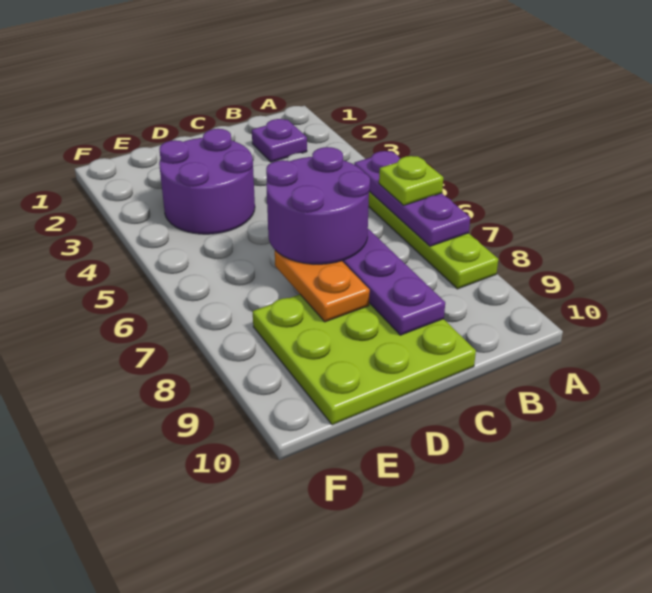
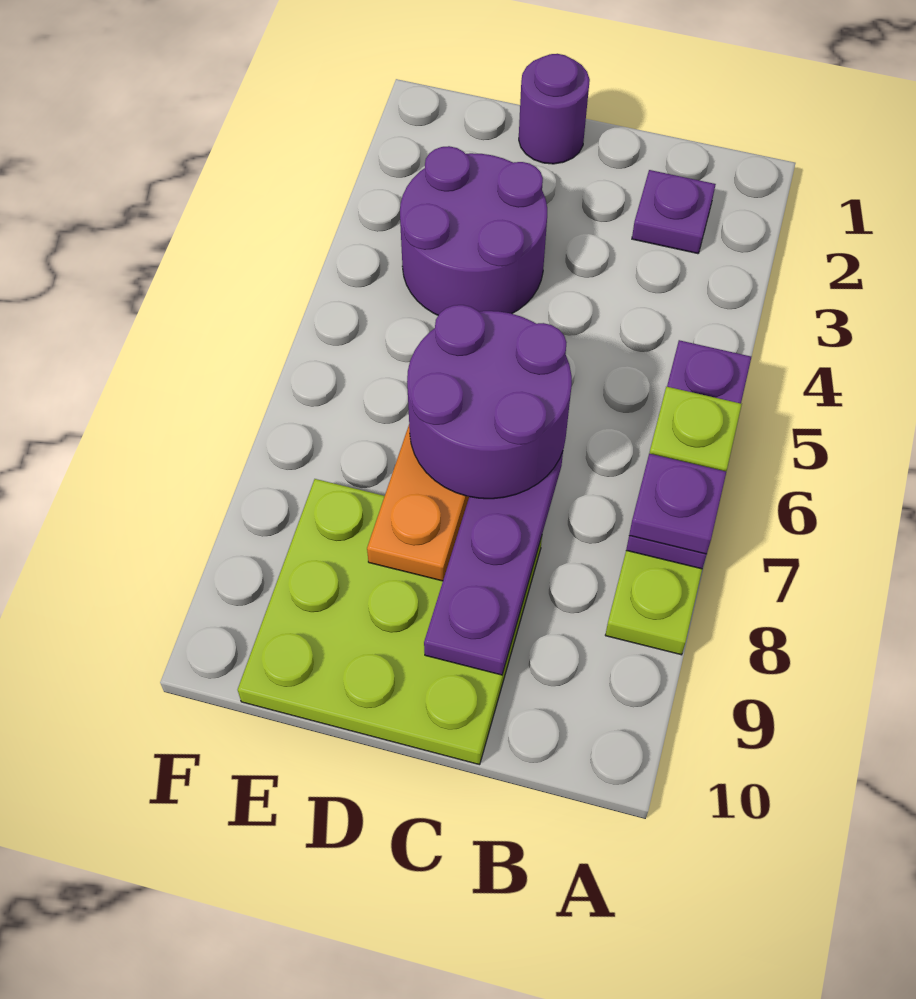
none -> purple plate A7 level 3
none -> purple round brick D1 level 1

